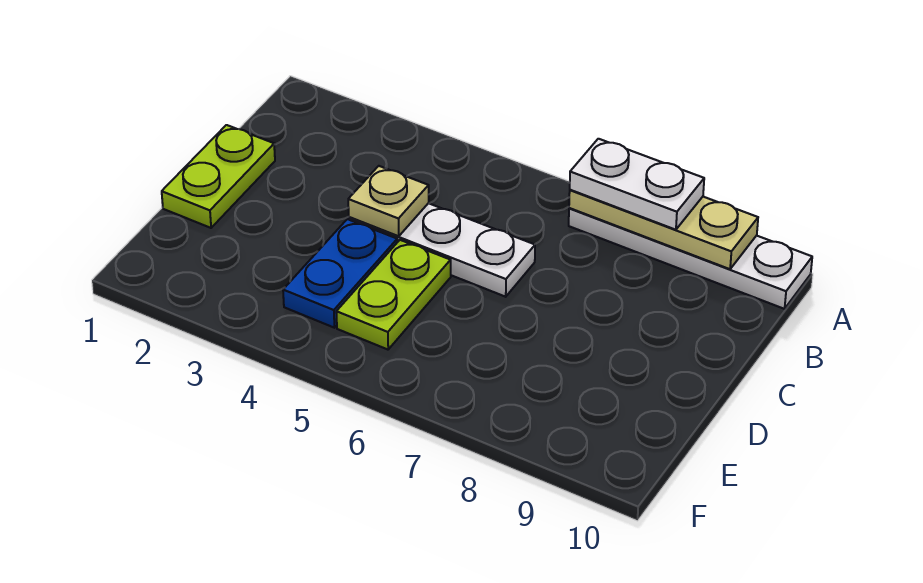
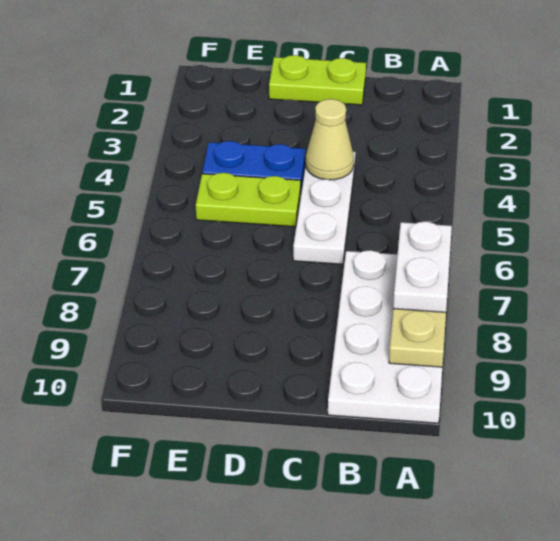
white plate A7:A10 level 1 -> white plate A7:B10 level 1
tan plate C4 level 2 -> tan cone C4 level 2

